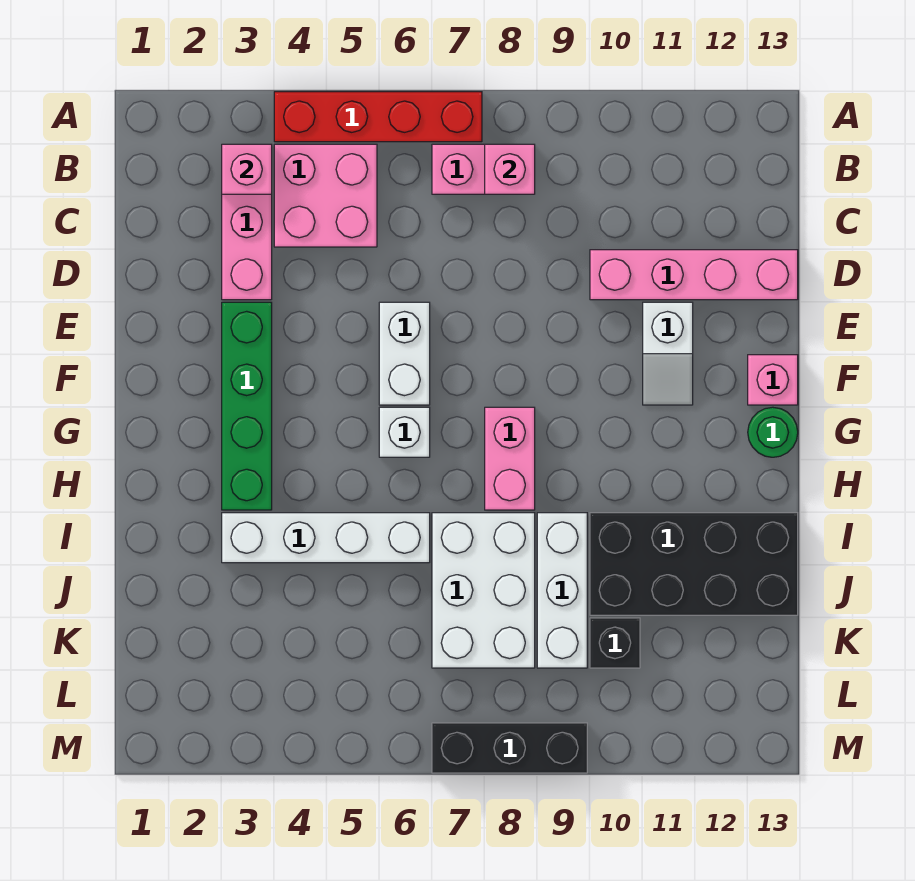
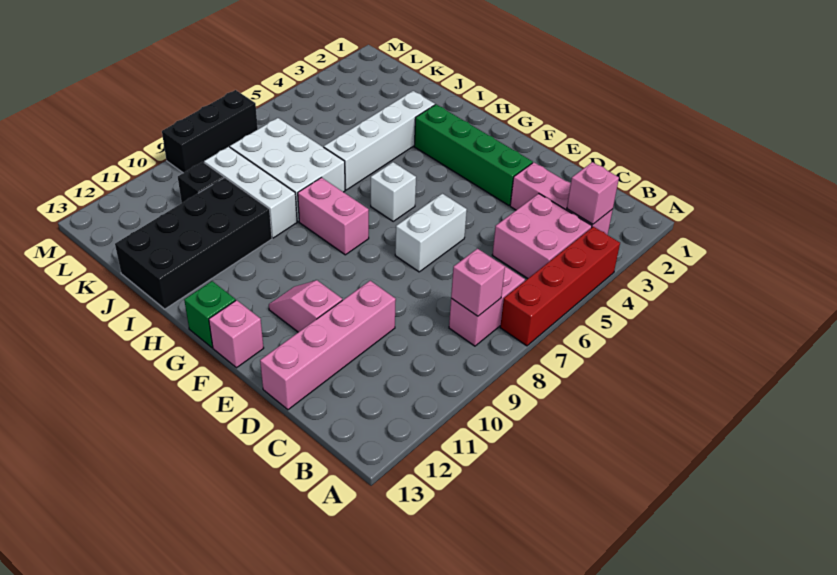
white brick E6:F6 level 1 -> white brick E6:E7 level 1
white slope E11:F11 level 1 top E -> pink slope E11:F11 level 1 top E
green round brick G13 level 1 -> green brick G13 level 1

